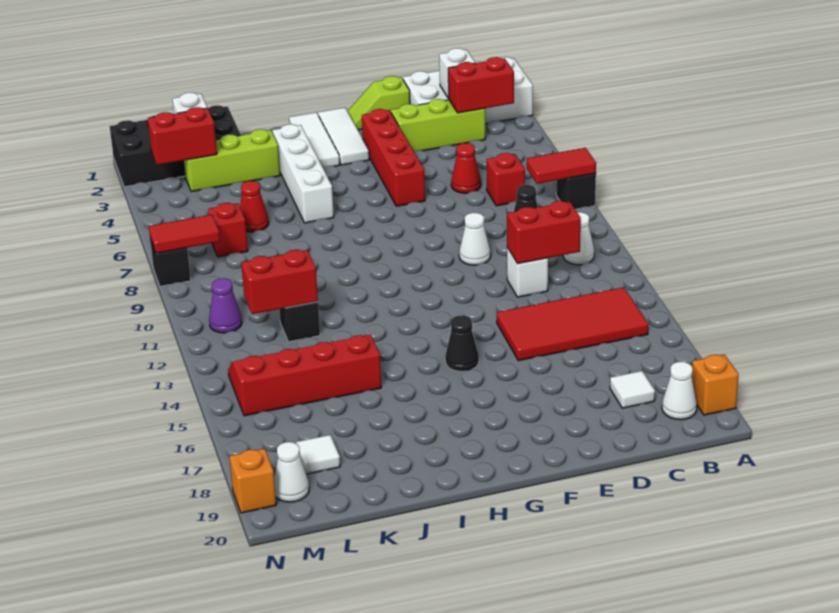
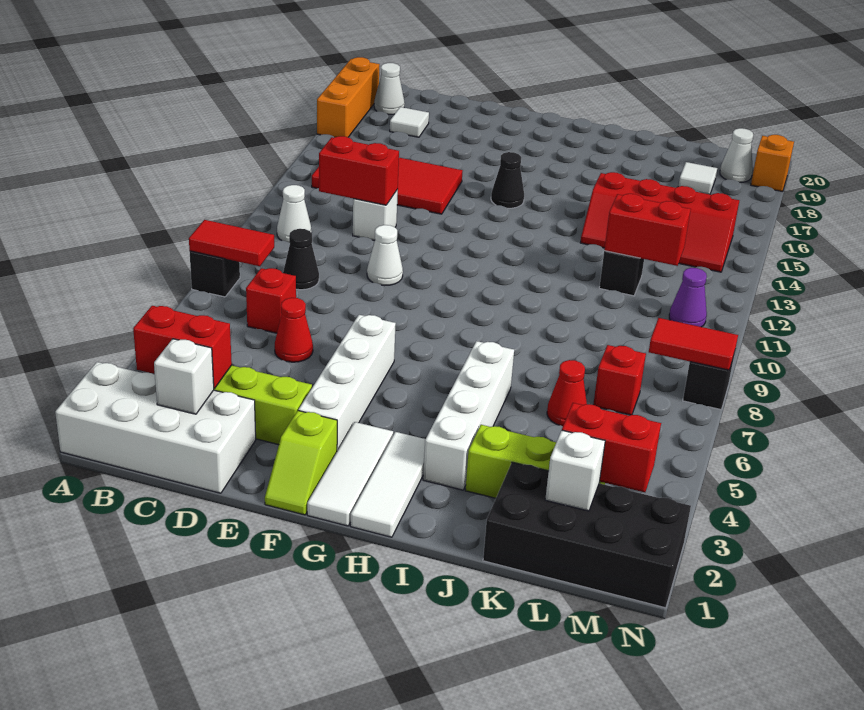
orange brick A19 level 1 -> orange brick A17:A19 level 1
lime slope E1:F1 level 1 top E -> lime slope F1:F2 level 1 top 2
red brick F3:F6 level 1 -> white brick F3:F6 level 1

